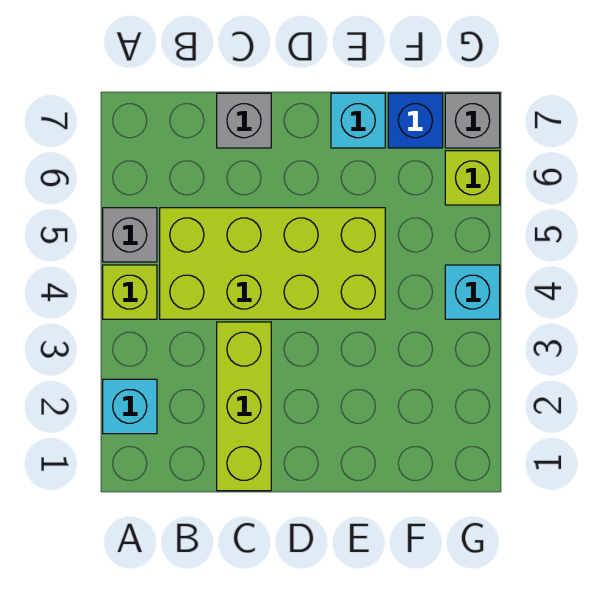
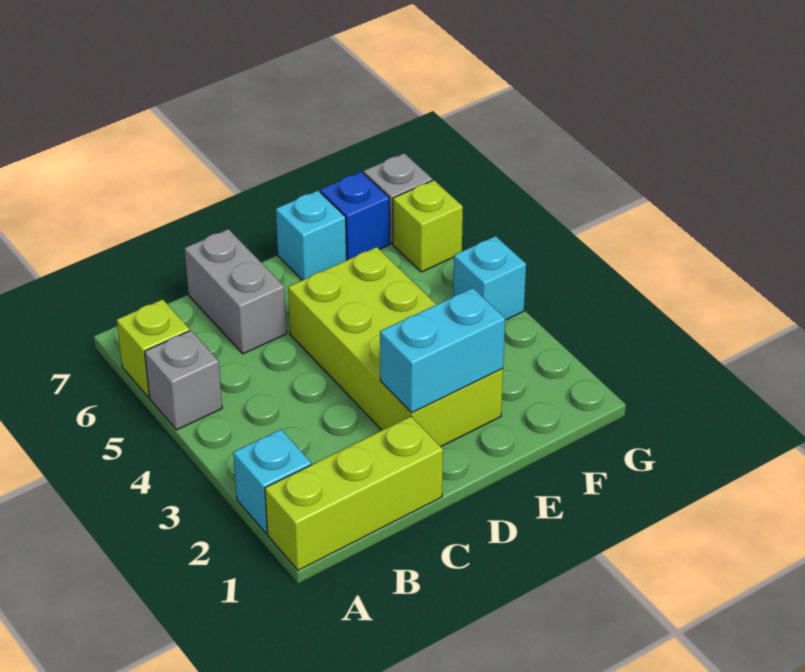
lime brick A4 level 1 -> lime brick A6 level 1
lime brick B4:E5 level 1 -> lime brick D2:E5 level 1
lime brick C1:C3 level 1 -> lime brick A1:C1 level 1
grey brick C7 level 1 -> grey brick C6:C7 level 1
none -> cyan brick D2:E2 level 2

